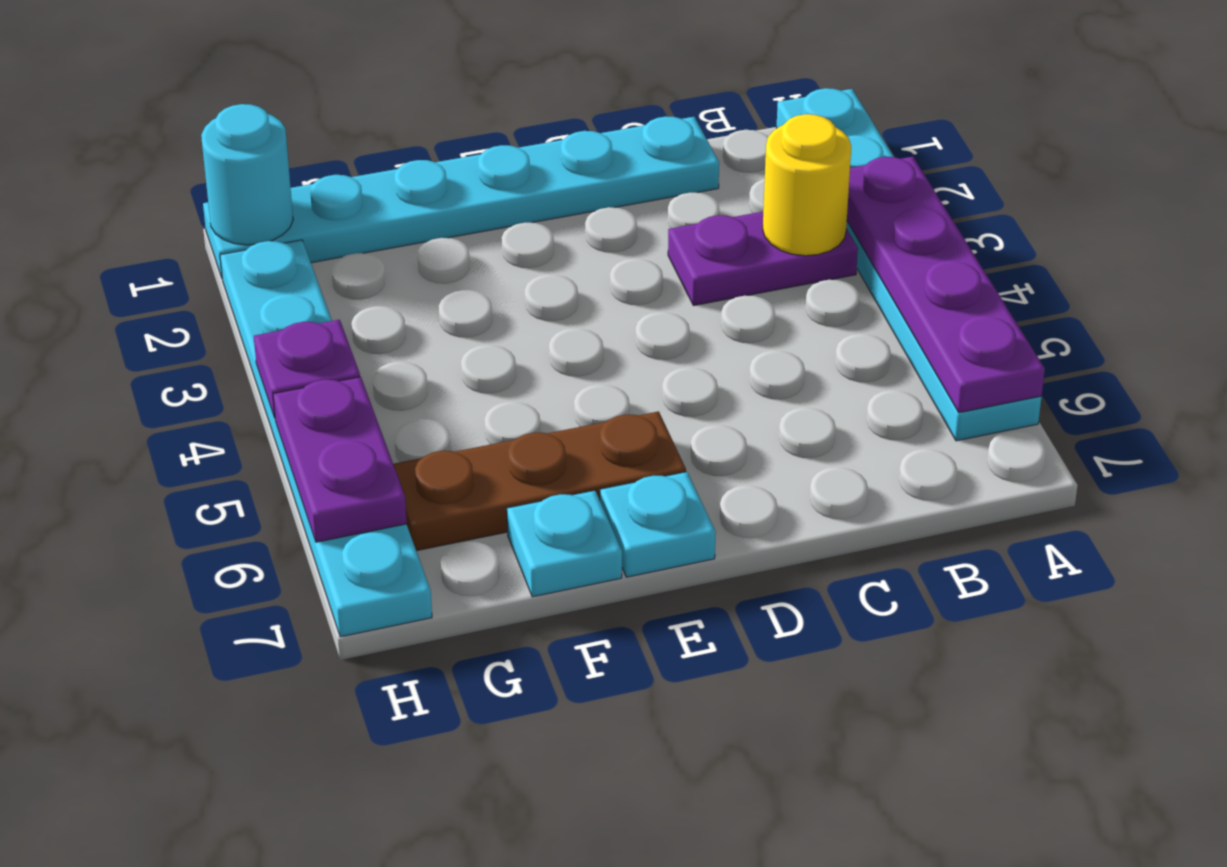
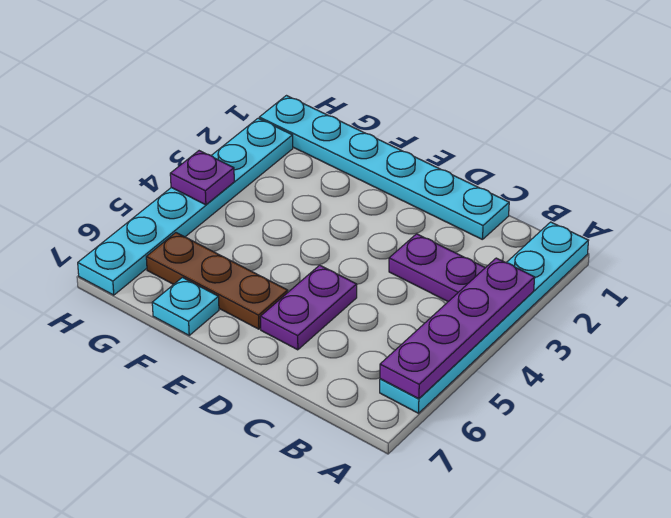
yellow round brick B3 level 2 -> none
cyan plate E7 level 1 -> none
cyan round brick H1 level 2 -> none
purple plate H5:H6 level 2 -> purple plate D5:D6 level 1

